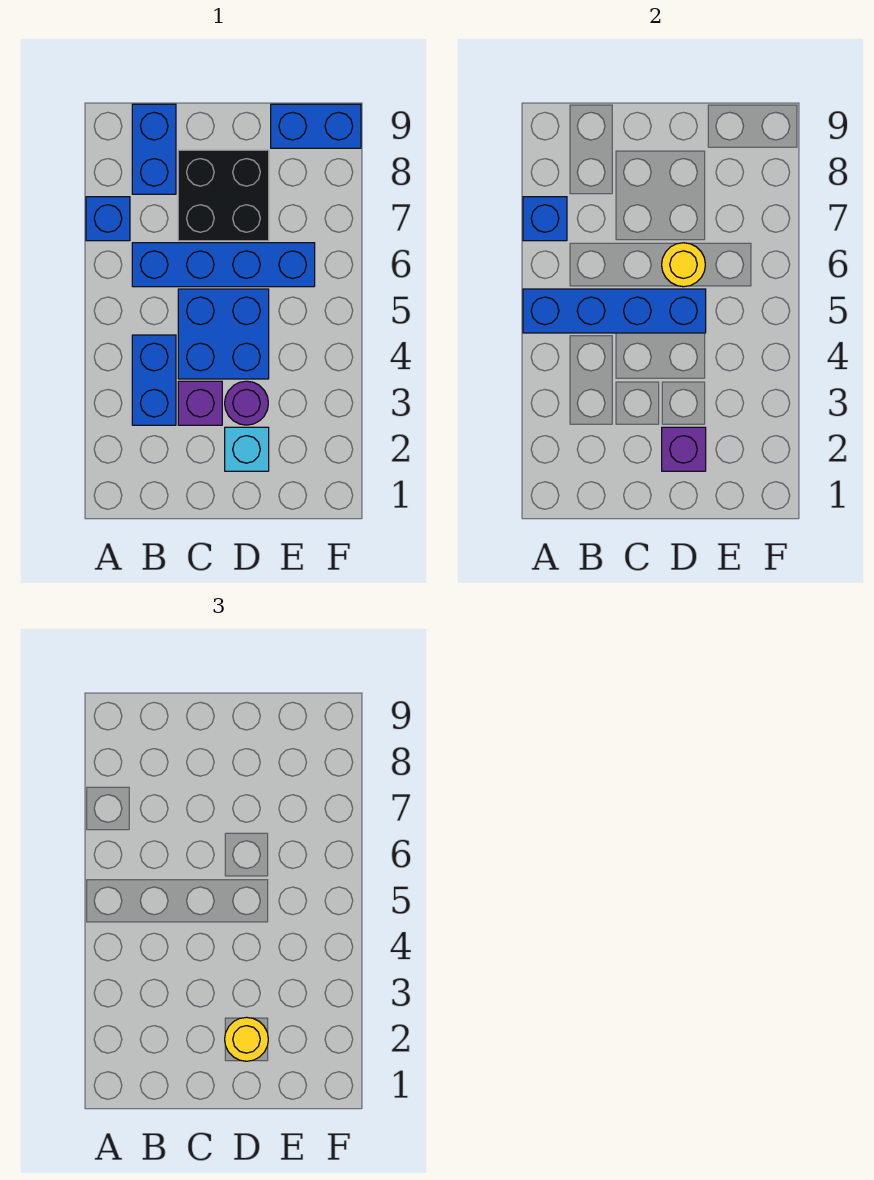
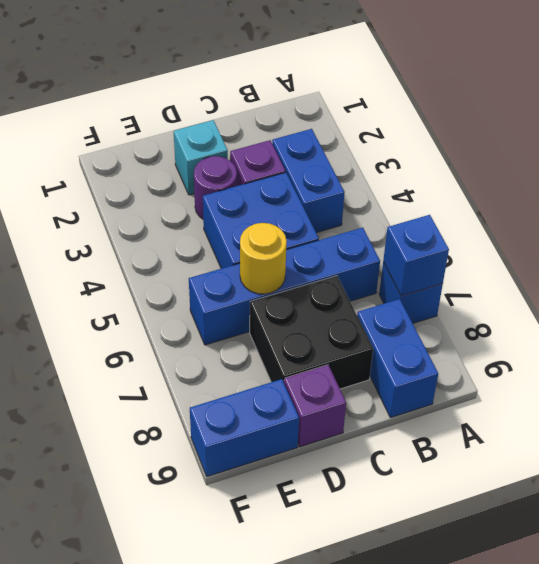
blue brick A5:D5 level 2 -> none
purple brick D2 level 2 -> purple brick D9 level 1
yellow round brick D2 level 3 -> none

